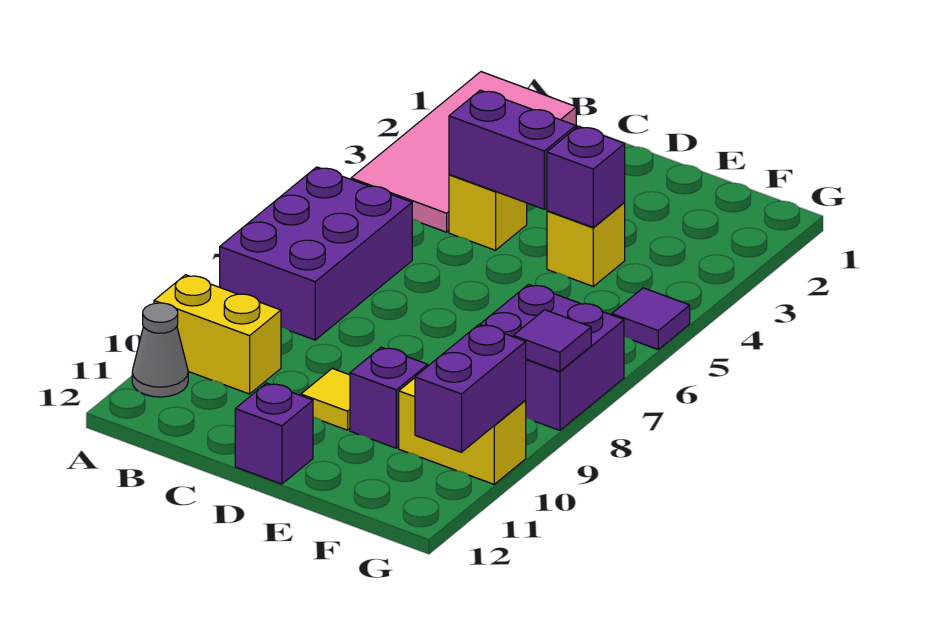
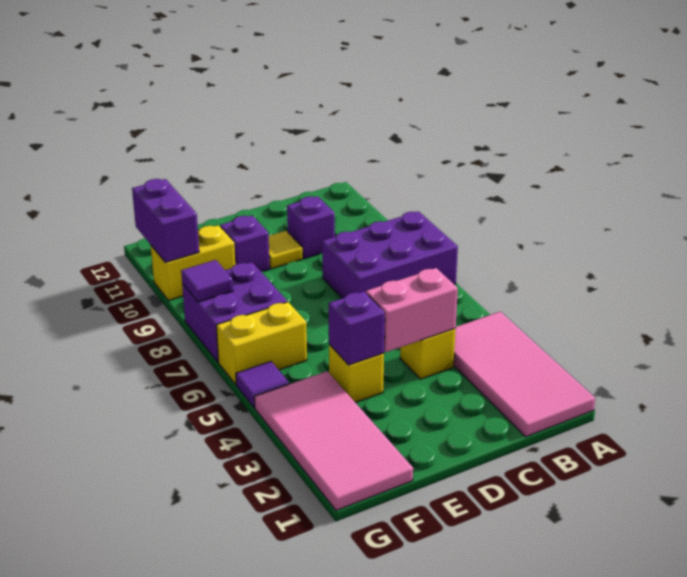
purple brick A6:B8 level 1 -> purple brick A7:C8 level 1
yellow brick A10:B10 level 1 -> yellow brick F6:G6 level 1
grey cone A11 level 1 -> none
purple brick C4:D4 level 2 -> pink brick C4:D4 level 2
purple brick D12 level 1 -> purple brick C10 level 1
none -> pink tile F1:G4 level 1

